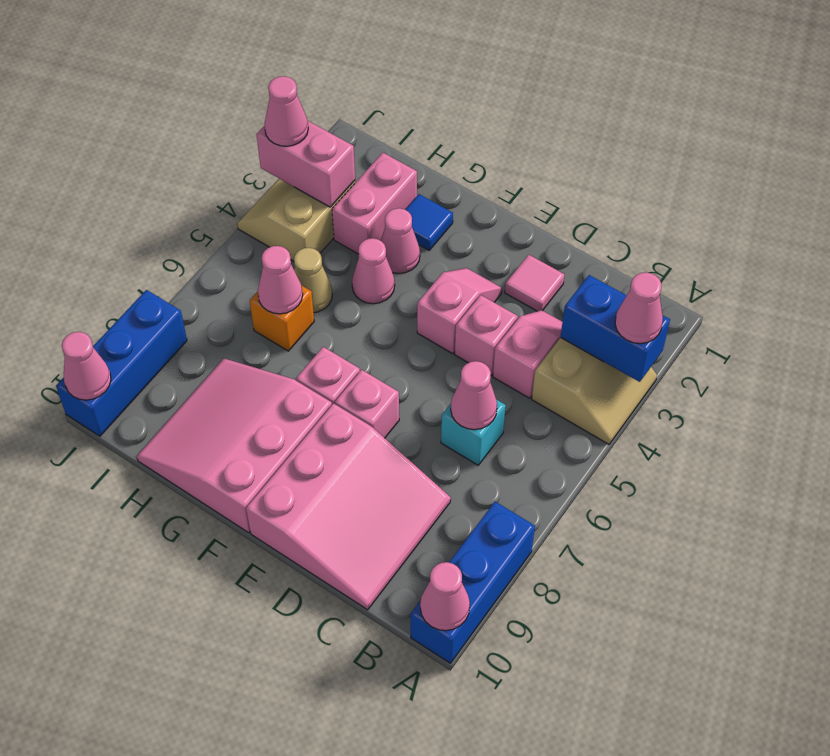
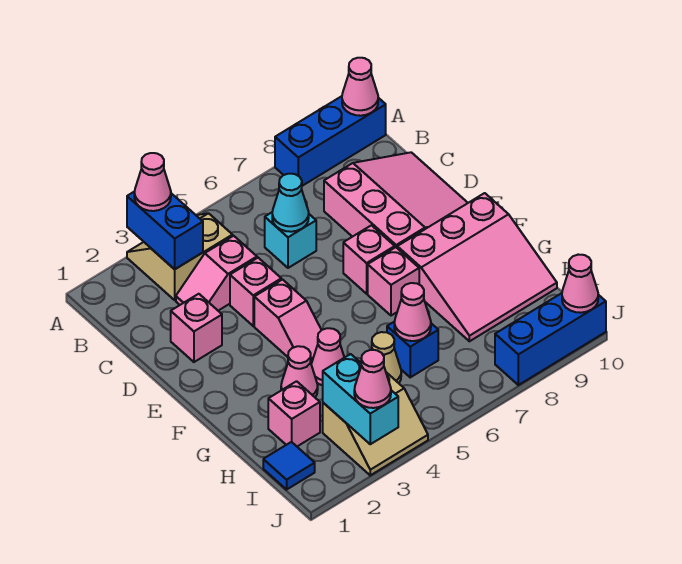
pink cone C6 level 2 -> cyan cone C6 level 2
pink slope C8:E10 level 1 top E -> pink slope C8:E10 level 1 top 8
pink tile D2 level 1 -> pink brick D2 level 1
pink slope E3:E4 level 1 top 4 -> pink slope E4:F4 level 1 top E
blue tile G2 level 1 -> blue tile I1 level 1
pink brick H2:H3 level 1 -> pink brick H2 level 1
orange brick H6 level 1 -> blue brick H6 level 1
pink brick I3:J3 level 2 -> cyan brick I3:J3 level 2

